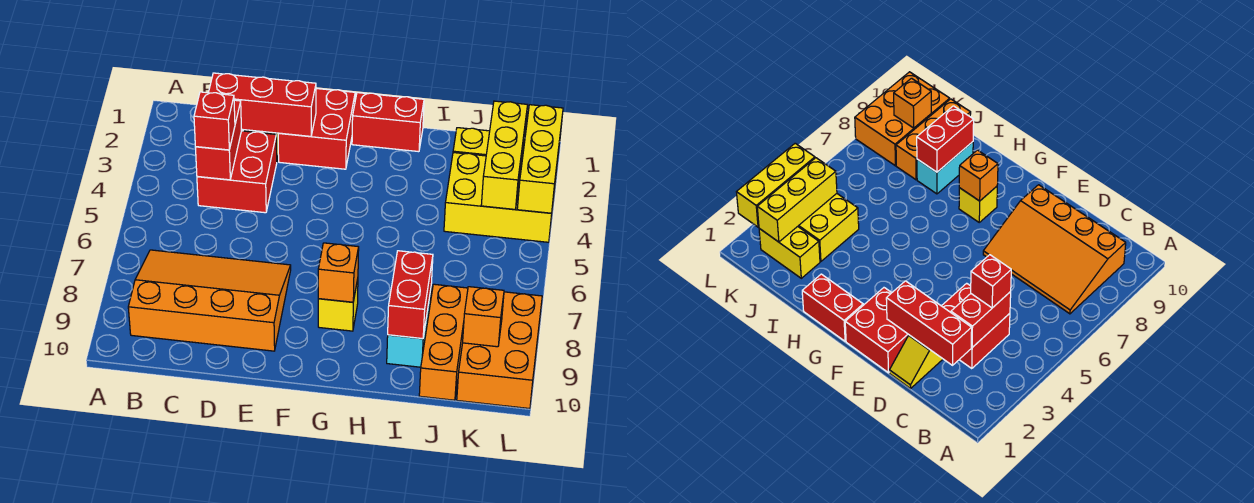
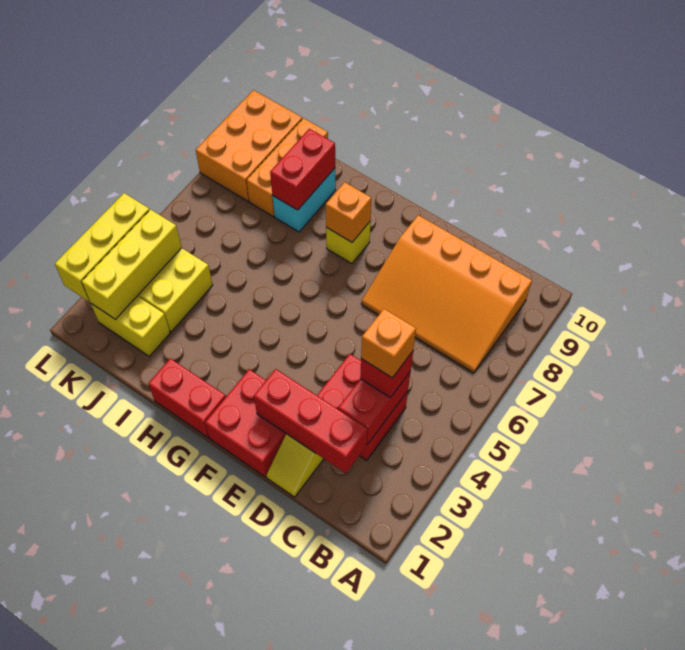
orange brick K9 level 2 -> orange brick C4 level 4

